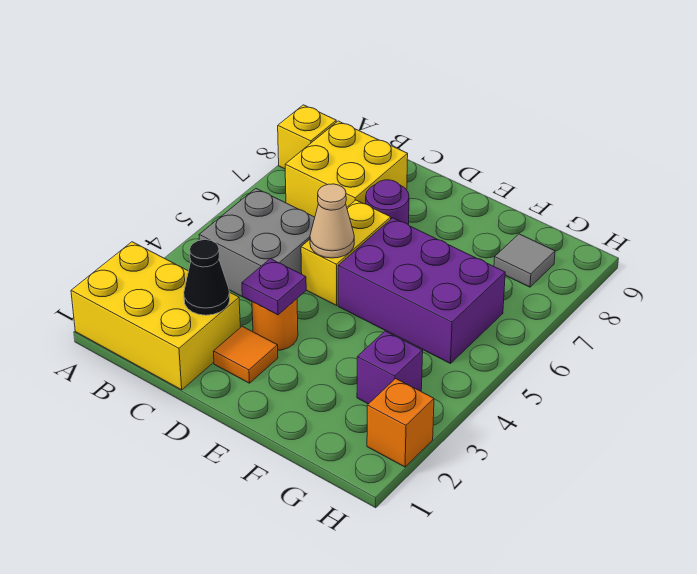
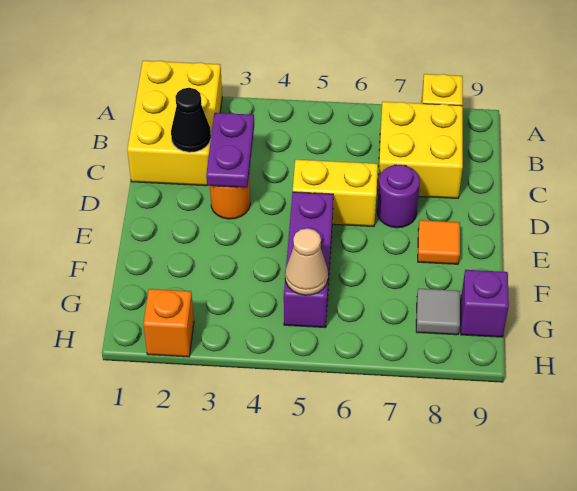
grey brick B4:C5 level 1 -> none
orange tile D2 level 1 -> orange tile E8 level 1
purple plate D3 level 2 -> purple plate C3:D3 level 2
tan cone D5 level 2 -> tan cone G5 level 2
purple brick E5:G6 level 1 -> purple brick E5:G5 level 1
purple brick G3 level 1 -> purple brick G9 level 1

